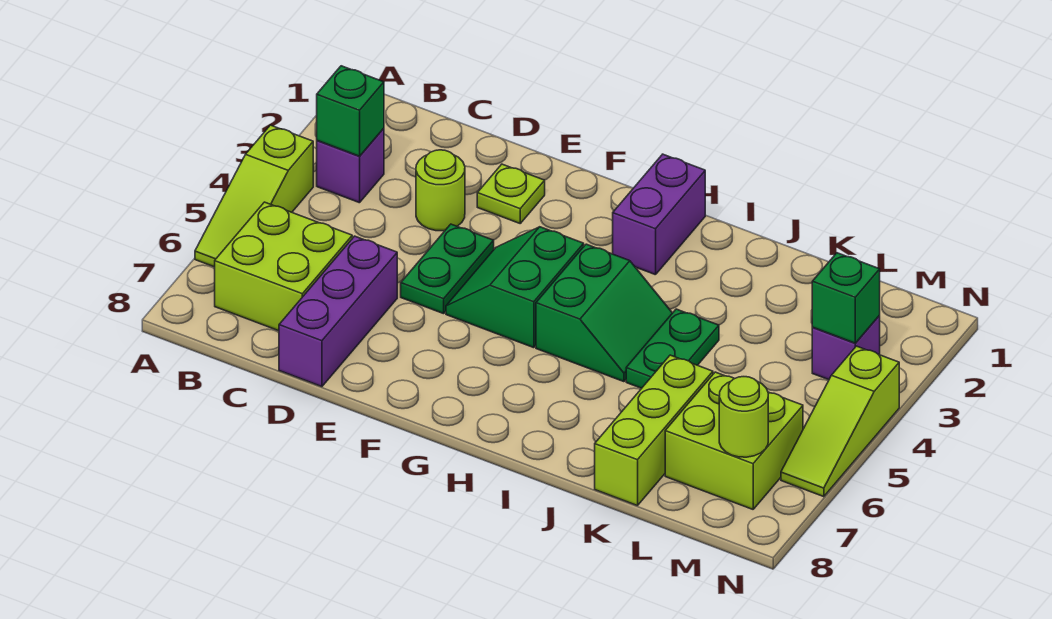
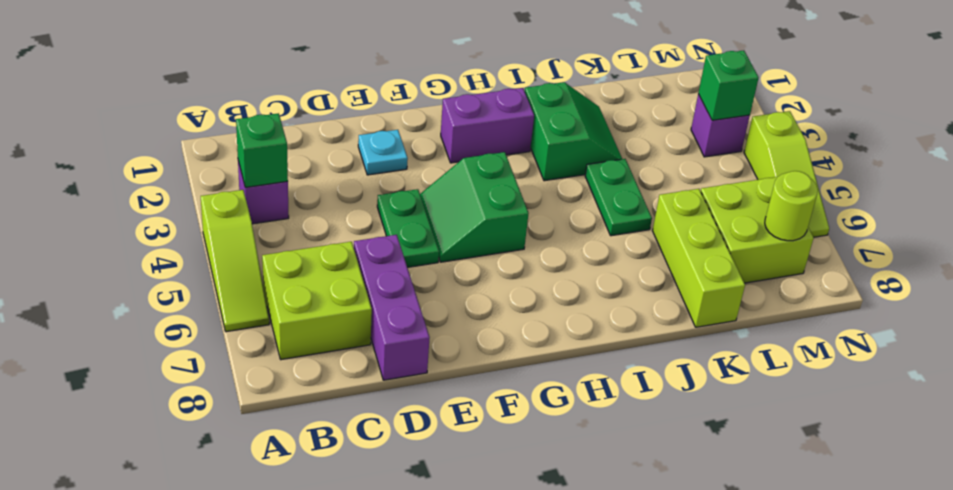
lime round brick D3 level 1 -> none
lime plate E2 level 1 -> cyan plate E2 level 1
purple brick H1:H2 level 1 -> purple brick G2:H2 level 1
green slope H4:I5 level 1 top H -> green slope I2:J3 level 1 top I

